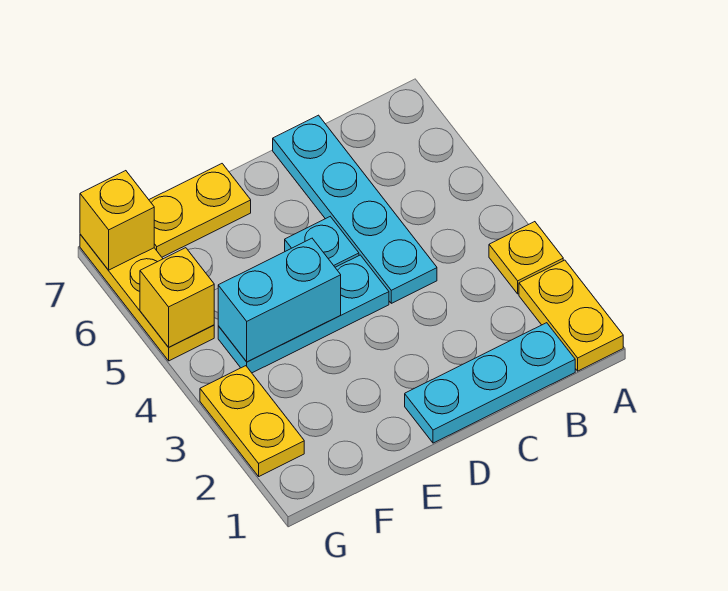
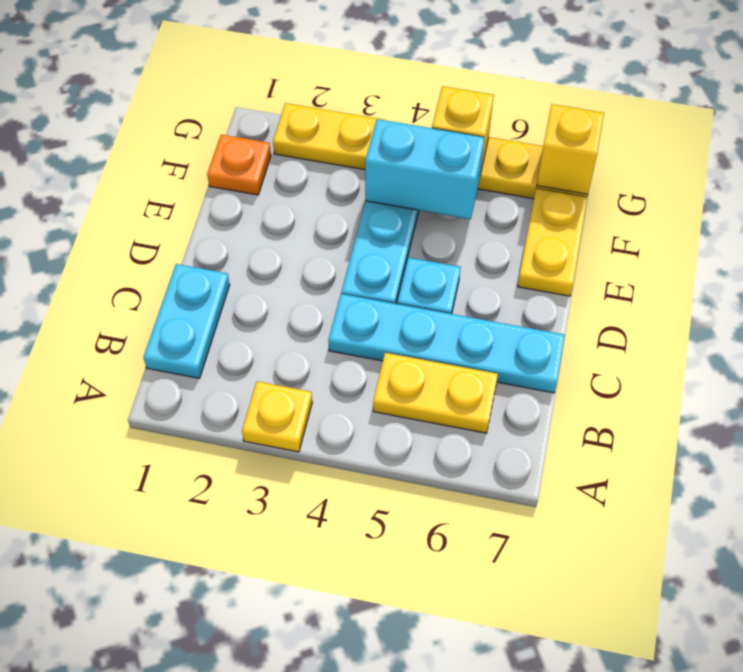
yellow plate A1:A2 level 1 -> yellow plate B5:B6 level 1
cyan plate B1:D1 level 1 -> cyan plate B1:C1 level 1
cyan brick E4:F4 level 2 -> cyan brick F4:F5 level 2
none -> orange plate F1 level 1

